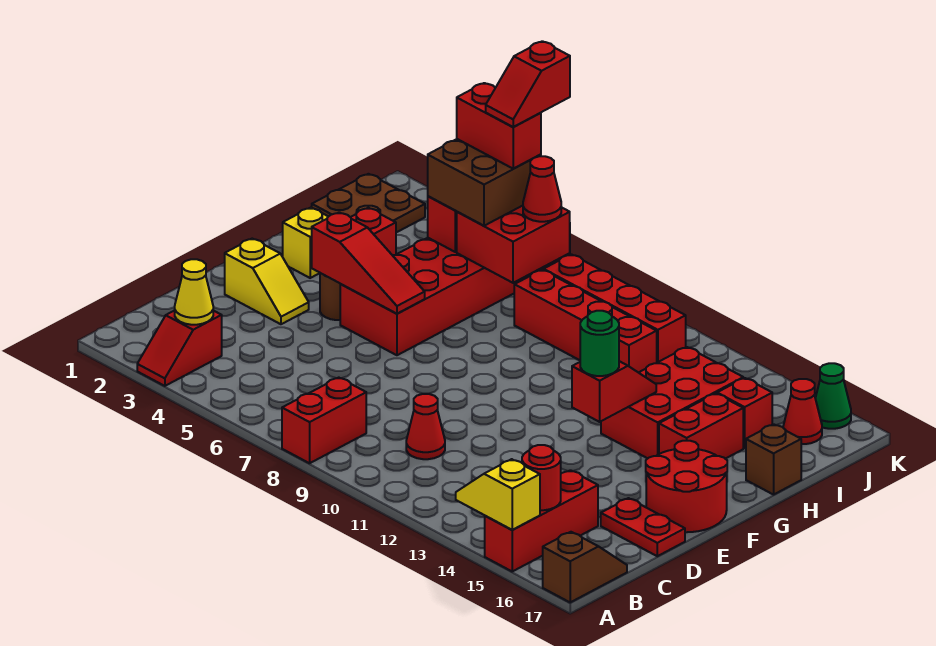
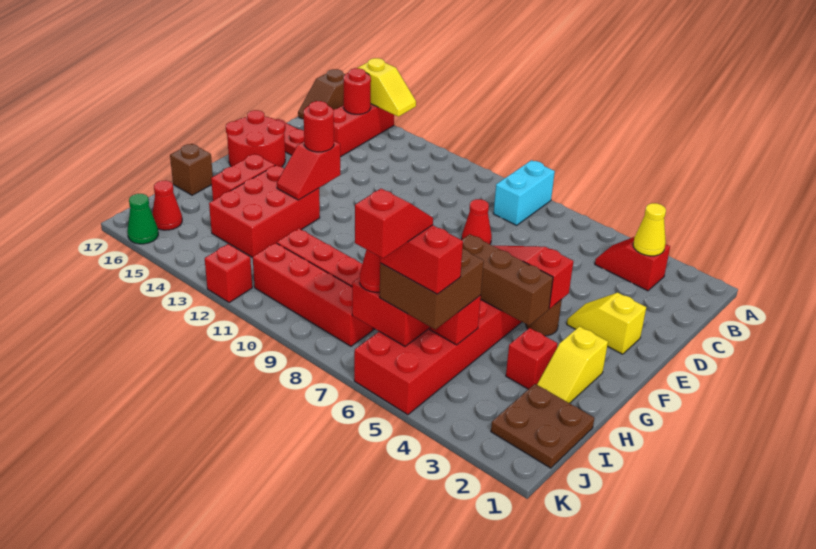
red slope A3:B3 level 1 top B -> red slope B3:B4 level 1 top 3
red brick A8:B8 level 1 -> cyan brick A8:B8 level 1
red cone C10 level 1 -> red cone D8 level 1
green round brick F13 level 3 -> red round brick F13 level 3
none -> brown brick G4:G6 level 2
red brick I15 level 1 -> red brick K12 level 1

